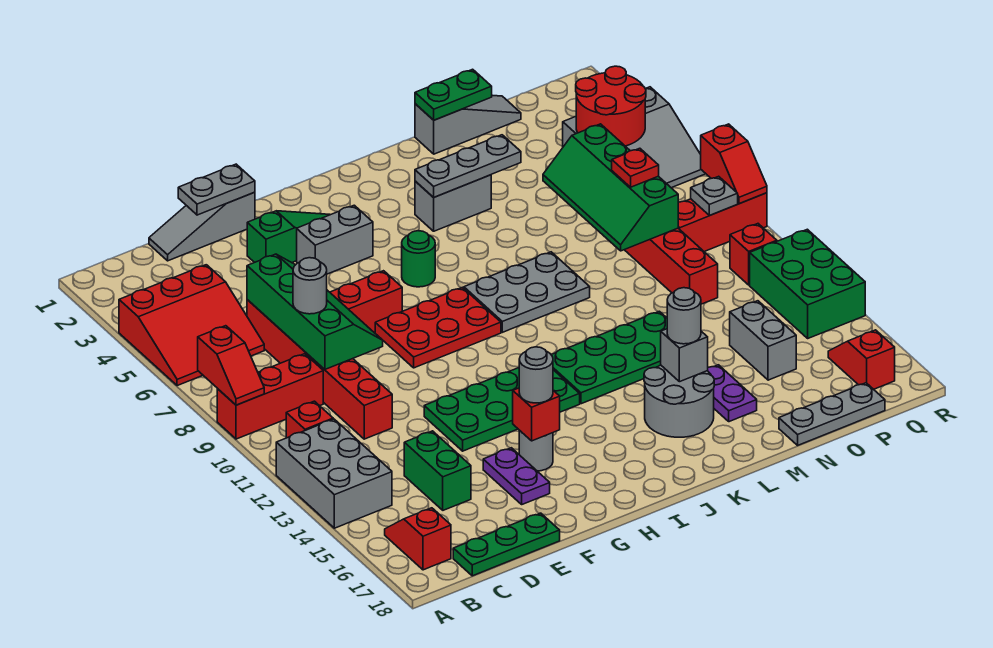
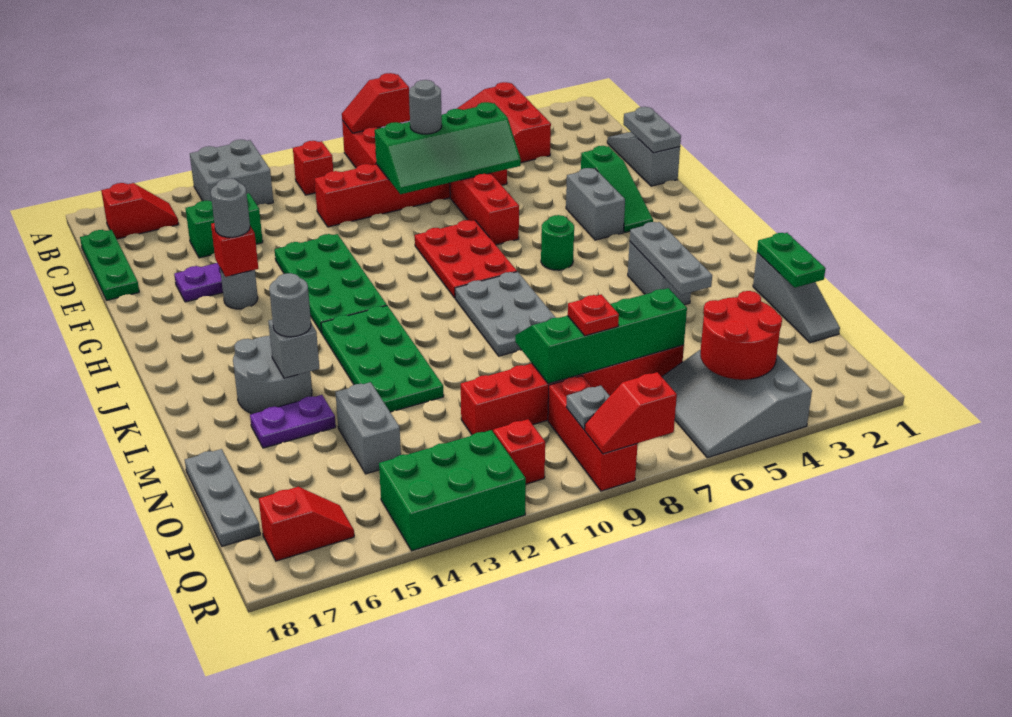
grey brick A12:B14 level 1 -> grey brick A13:B14 level 1
grey brick O14:O15 level 1 -> grey brick N14:O14 level 1

